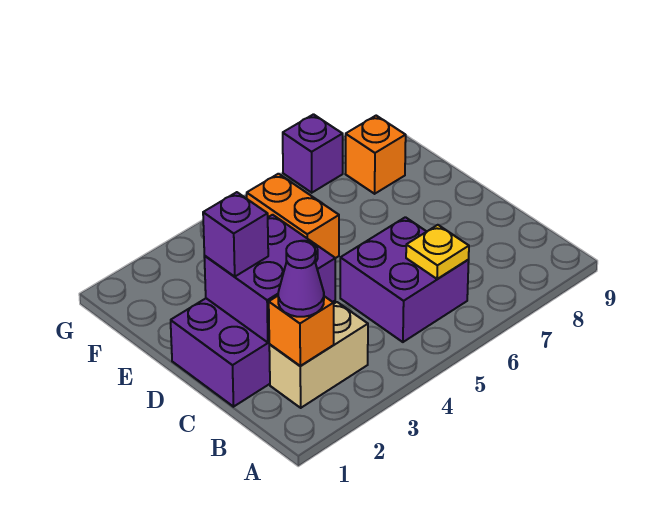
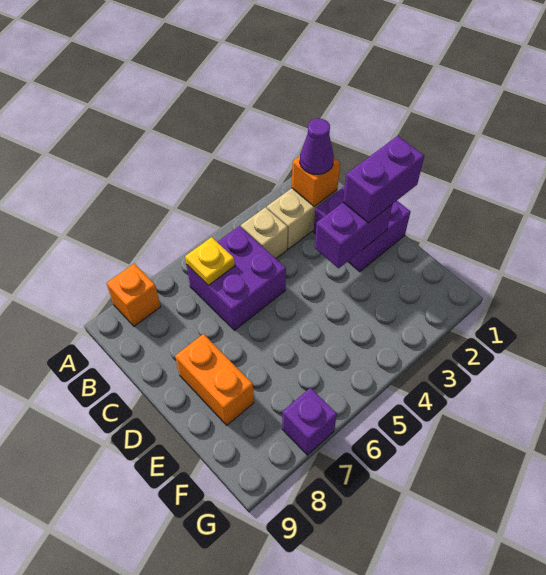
none -> tan brick B4 level 1
purple brick C2:D3 level 2 -> purple brick D2:D3 level 2
purple brick D2 level 3 -> purple brick D1:D2 level 3
orange brick E5:F5 level 1 -> orange brick D8:E8 level 1
orange brick F8 level 1 -> orange brick A8 level 1

